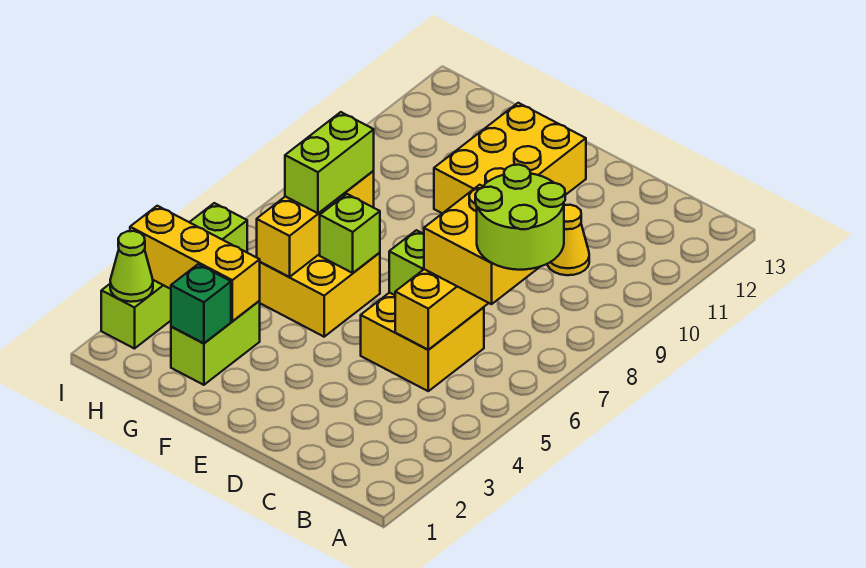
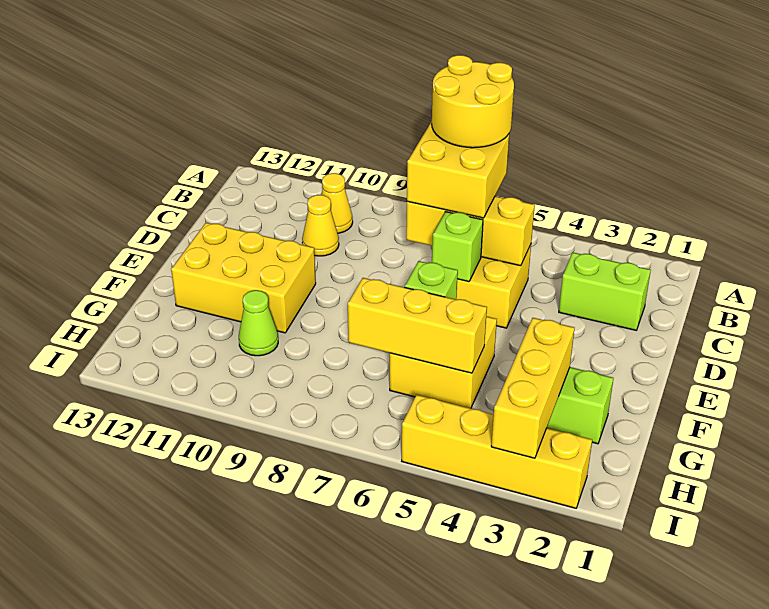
lime round brick A6:B7 level 4 -> yellow round brick A6:B7 level 4
none -> yellow cone B10 level 1
green brick G2 level 2 -> none
lime brick G6:G7 level 3 -> lime brick C2:C3 level 1
lime brick I2:I5 level 1 -> yellow brick I2:I5 level 1
lime cone I2 level 2 -> lime cone G10 level 1

